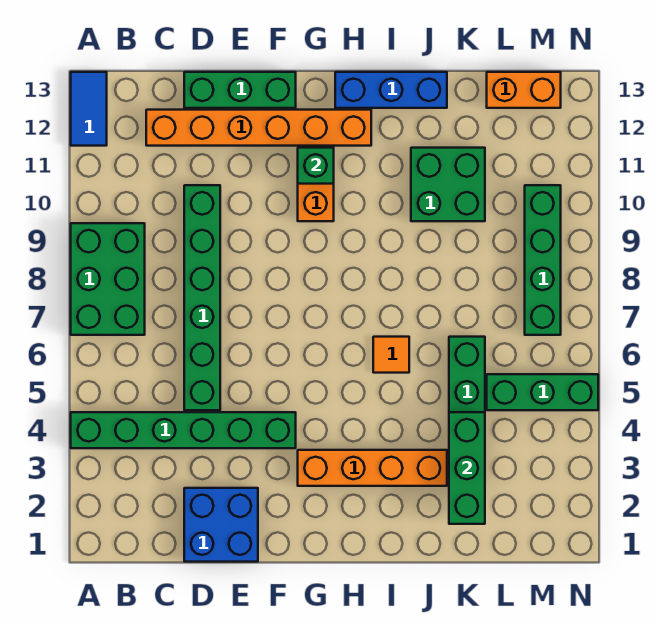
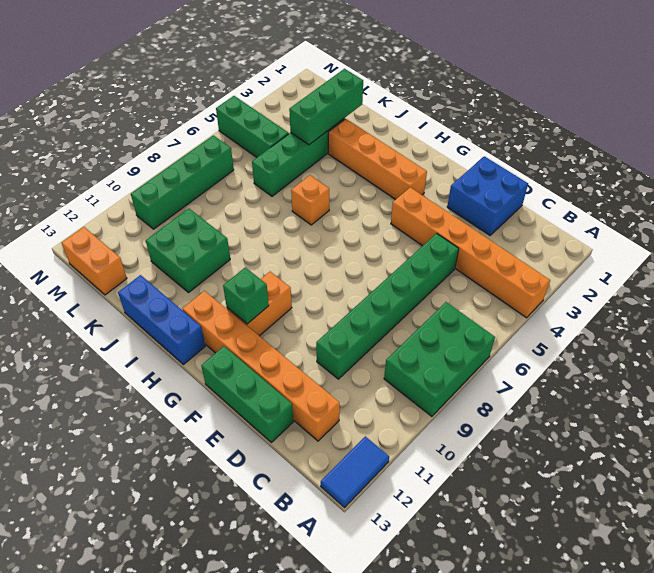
green brick A4:F4 level 1 -> orange brick A4:F4 level 1
orange tile I6 level 1 -> orange brick I6 level 1

